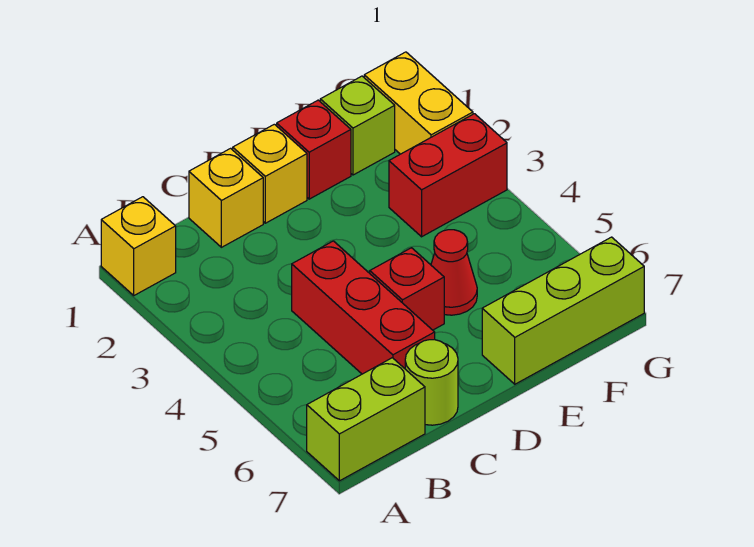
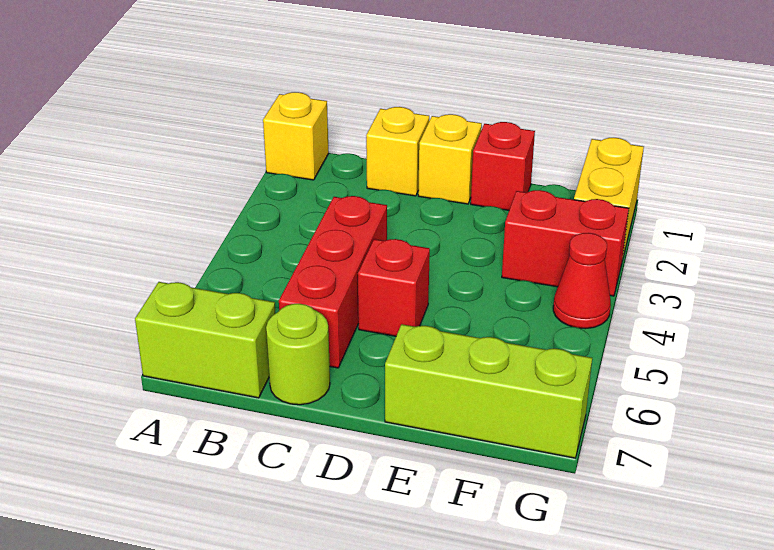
red cone E5 level 1 -> red cone G4 level 1
lime brick F1 level 1 -> none

